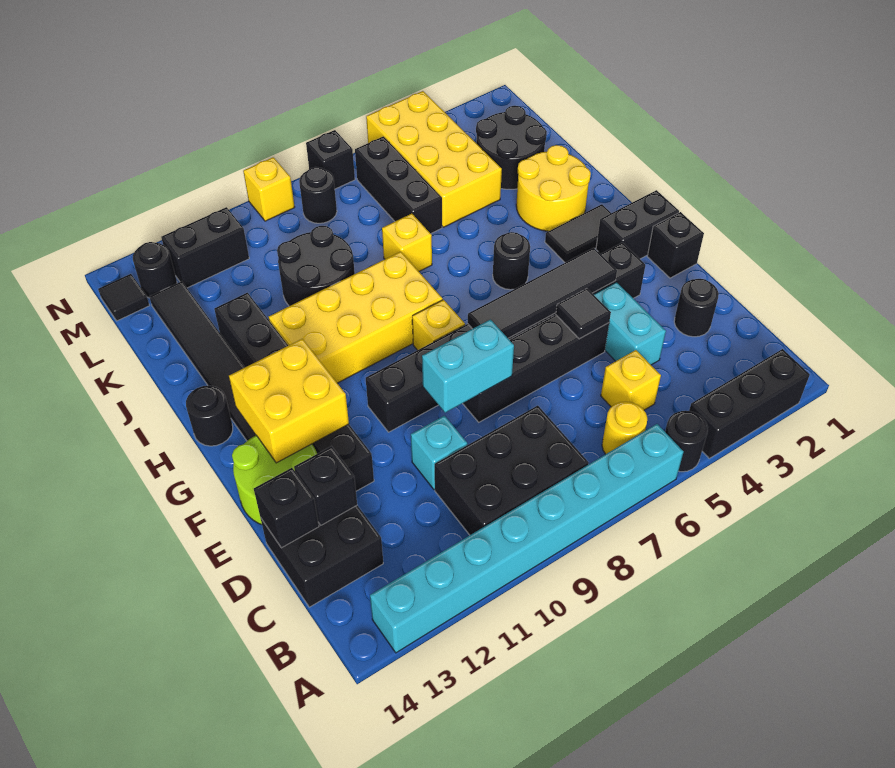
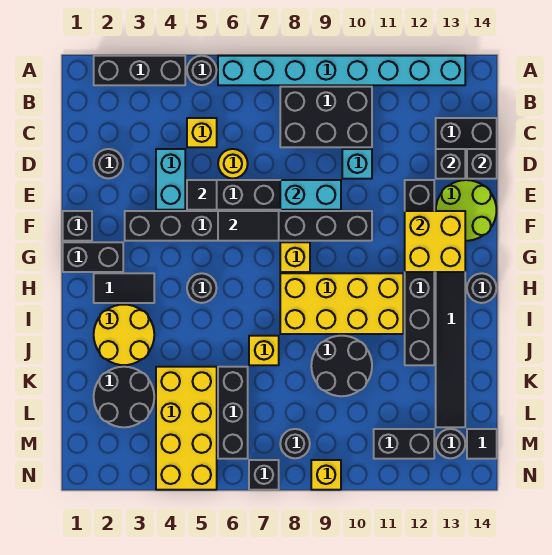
yellow round brick B6 level 1 -> yellow round brick D6 level 1
black tile F4:F7 level 2 -> black tile F6:F7 level 2

